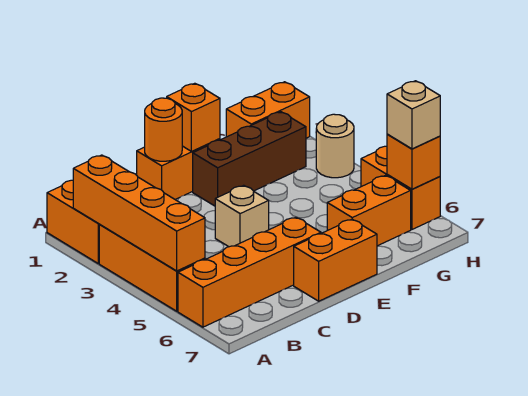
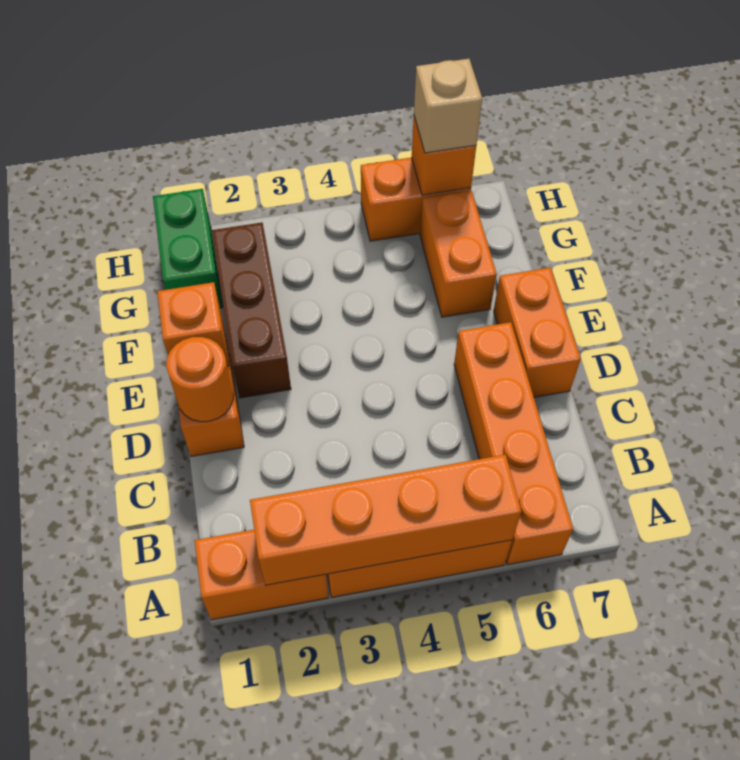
tan brick D4 level 1 -> none
orange brick G1:H1 level 1 -> green brick G1:H1 level 1
tan round brick H3 level 1 -> none

